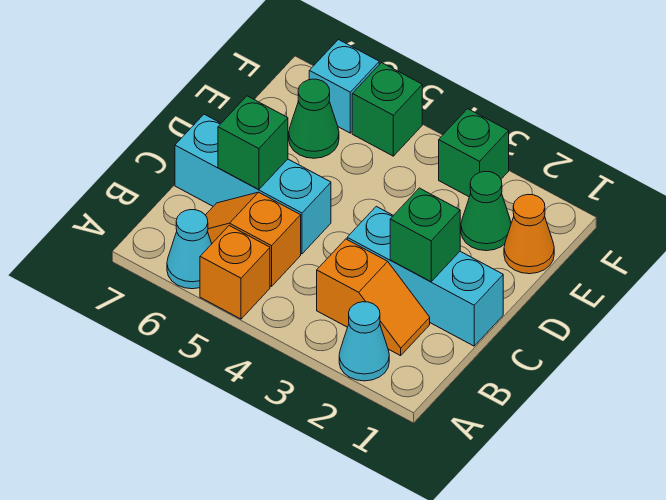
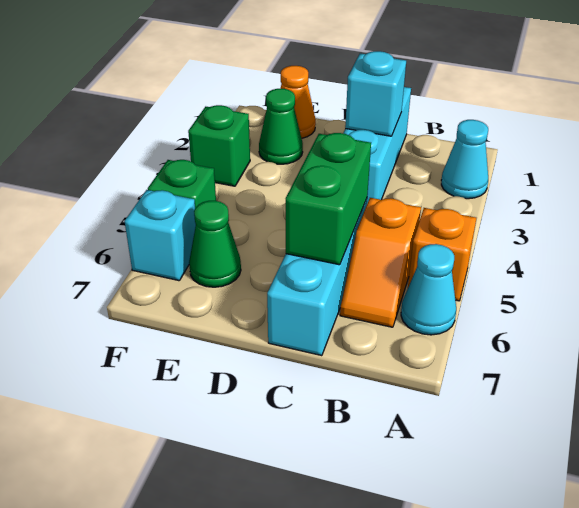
orange slope B2:B3 level 1 top 3 -> none
green brick C2 level 2 -> cyan brick C2 level 2
green brick C6 level 2 -> green brick C5:C6 level 2

